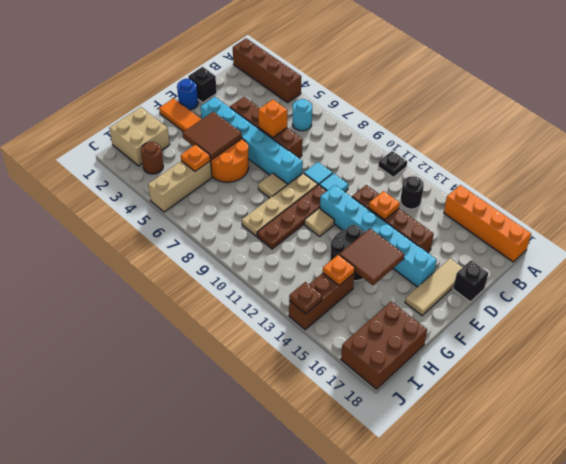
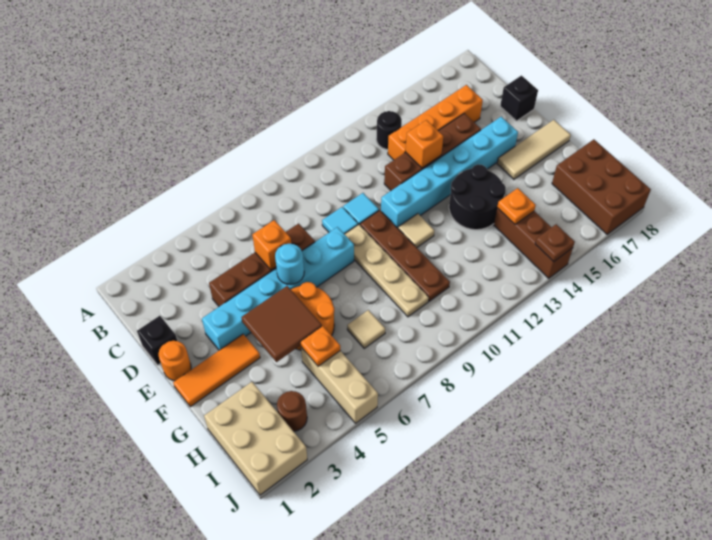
brown brick A1:A4 level 1 -> none
black plate A11 level 1 -> none
orange brick A15:A18 level 1 -> orange brick C13:C16 level 1
cyan round brick B6 level 1 -> cyan round brick E6 level 2
orange plate D13 level 2 -> orange brick D13 level 2
tan tile D17:F17 level 1 -> tan tile F16:F18 level 1
blue round brick E1 level 1 -> orange round brick E1 level 1
tan tile F8 level 1 -> tan tile H7 level 1
brown tile F14:G15 level 2 -> none
tan brick H1:I2 level 1 -> tan brick H1:J2 level 1

